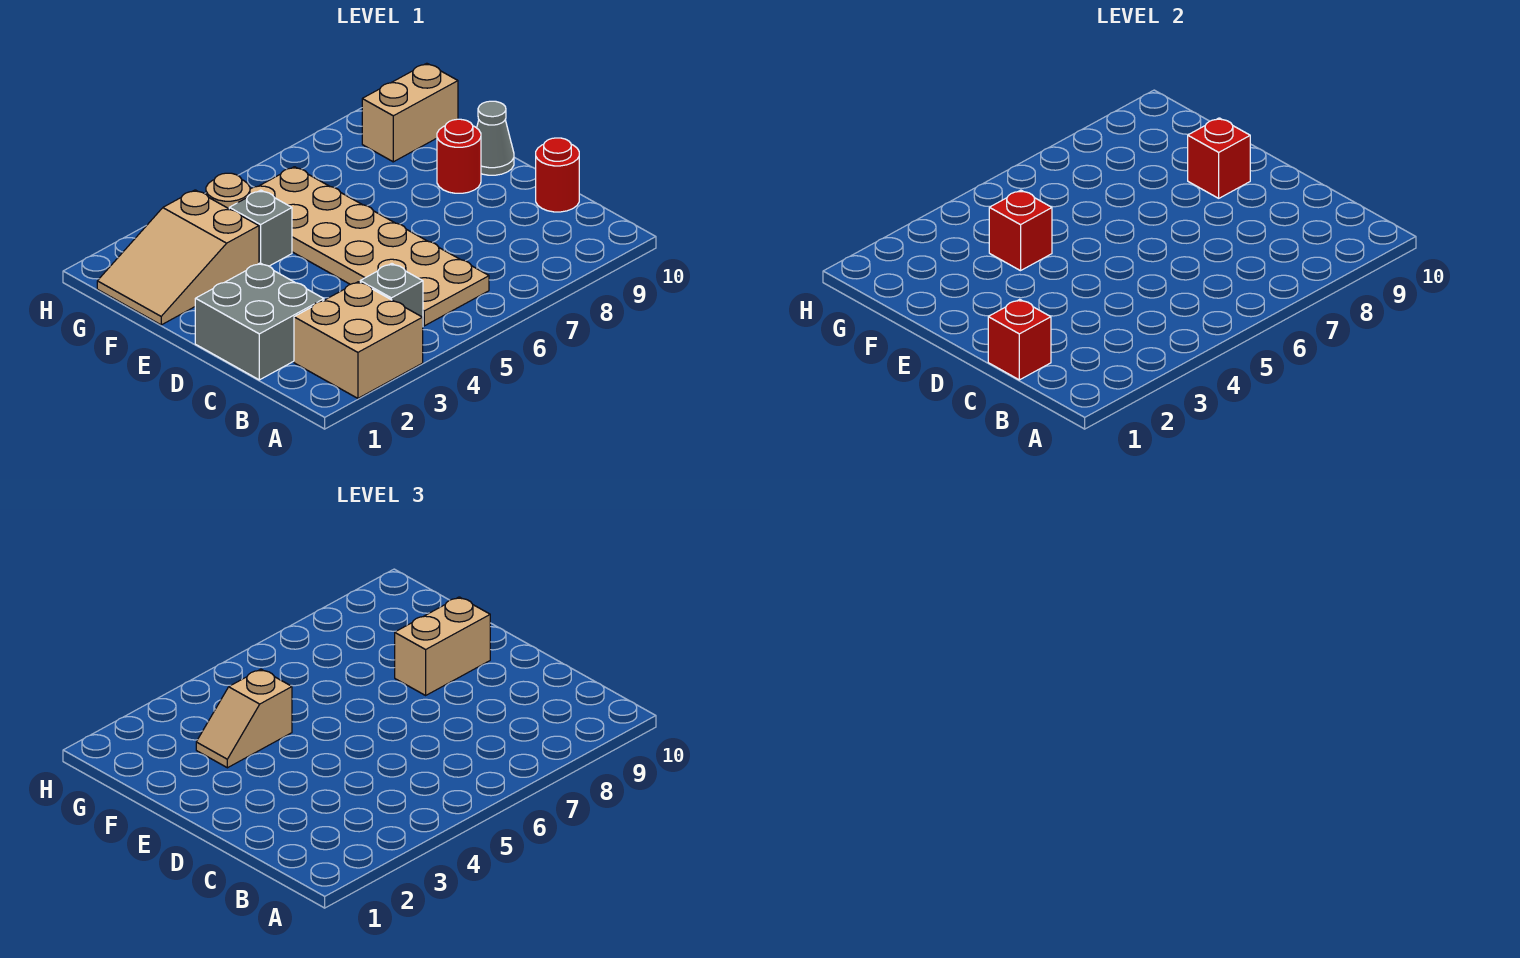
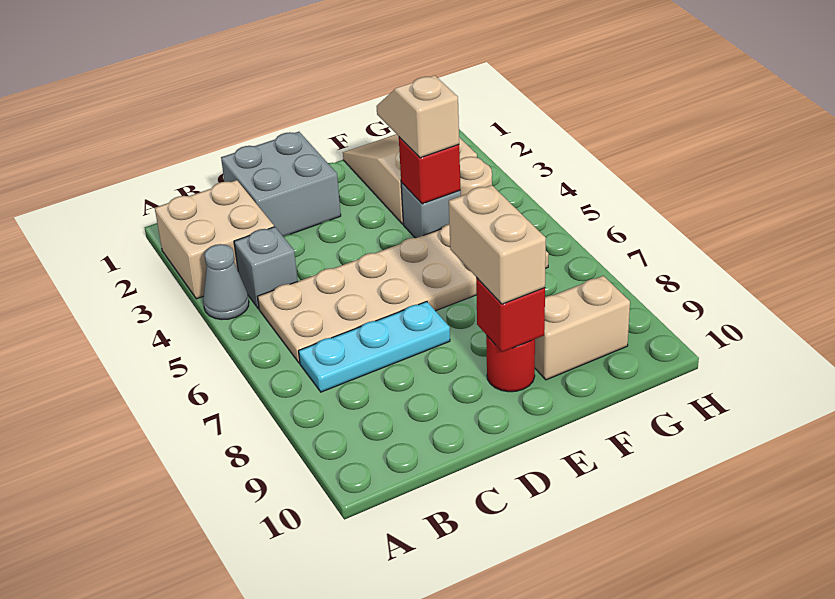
none -> cyan plate B7:D7 level 1
red brick C1 level 2 -> none
red round brick C10 level 1 -> none
grey cone E10 level 1 -> grey cone A4 level 1
tan brick G9:G10 level 1 -> tan brick F9:G9 level 1

